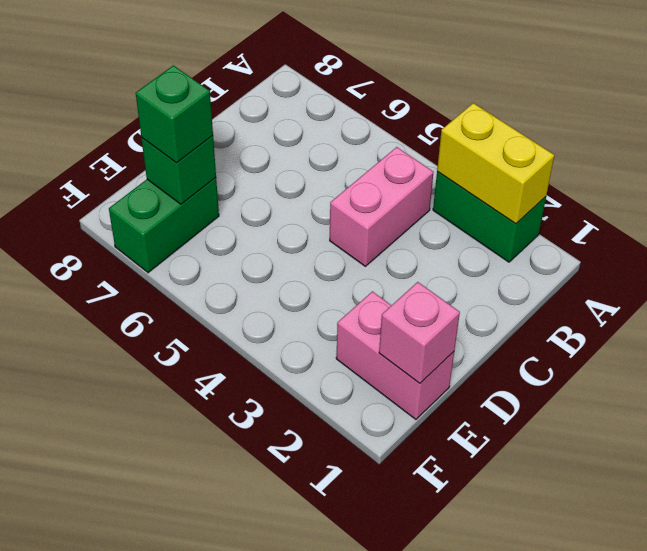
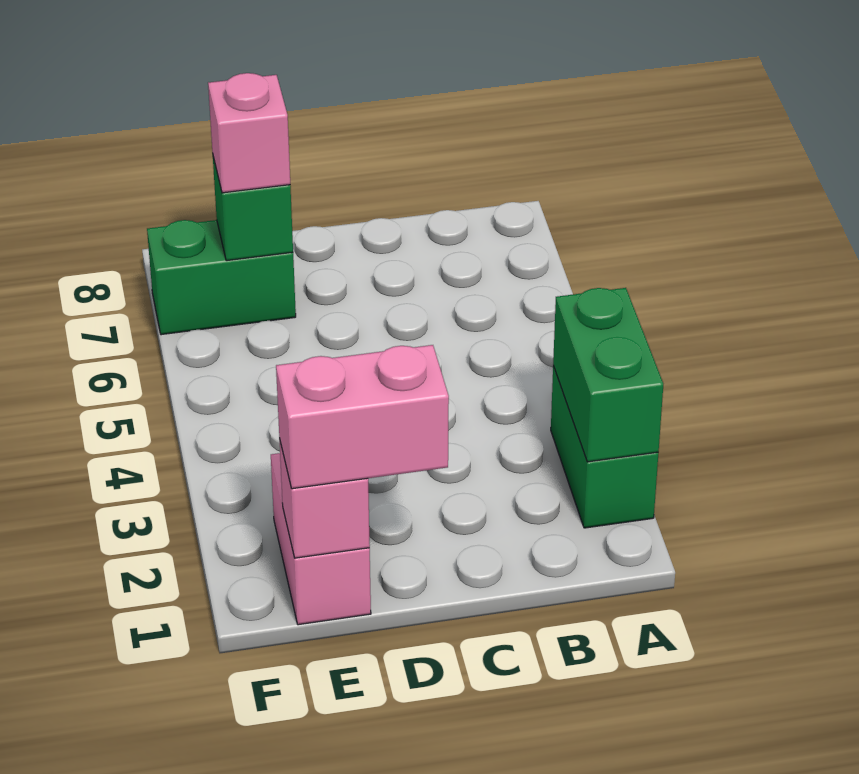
yellow brick A2:A3 level 2 -> green brick A2:A3 level 2
pink brick B4:C4 level 1 -> pink brick D1:E1 level 3
green brick E7 level 3 -> pink brick E7 level 3

